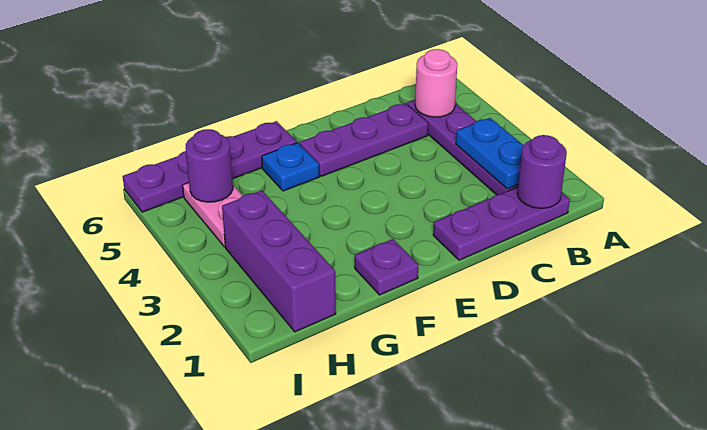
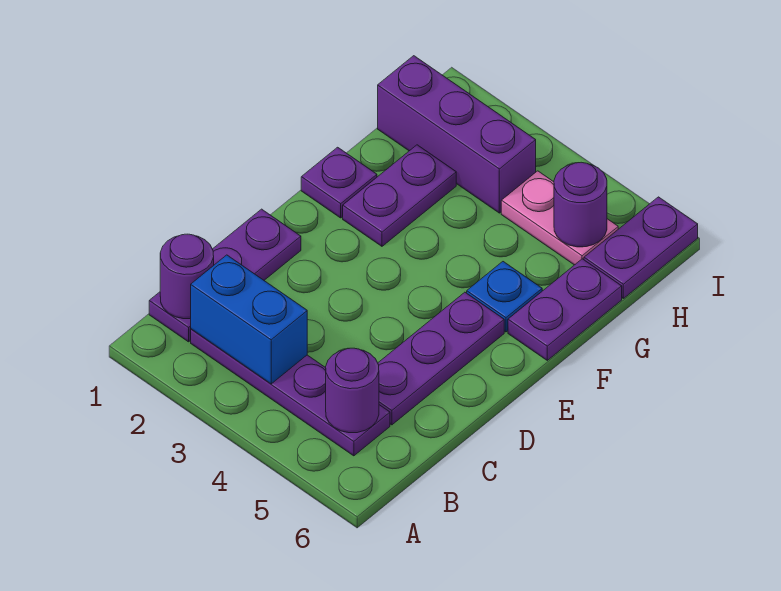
blue plate B2:B3 level 2 -> blue brick B2:B3 level 2
pink round brick B5 level 2 -> purple round brick B5 level 2
none -> purple plate F2:G2 level 1

